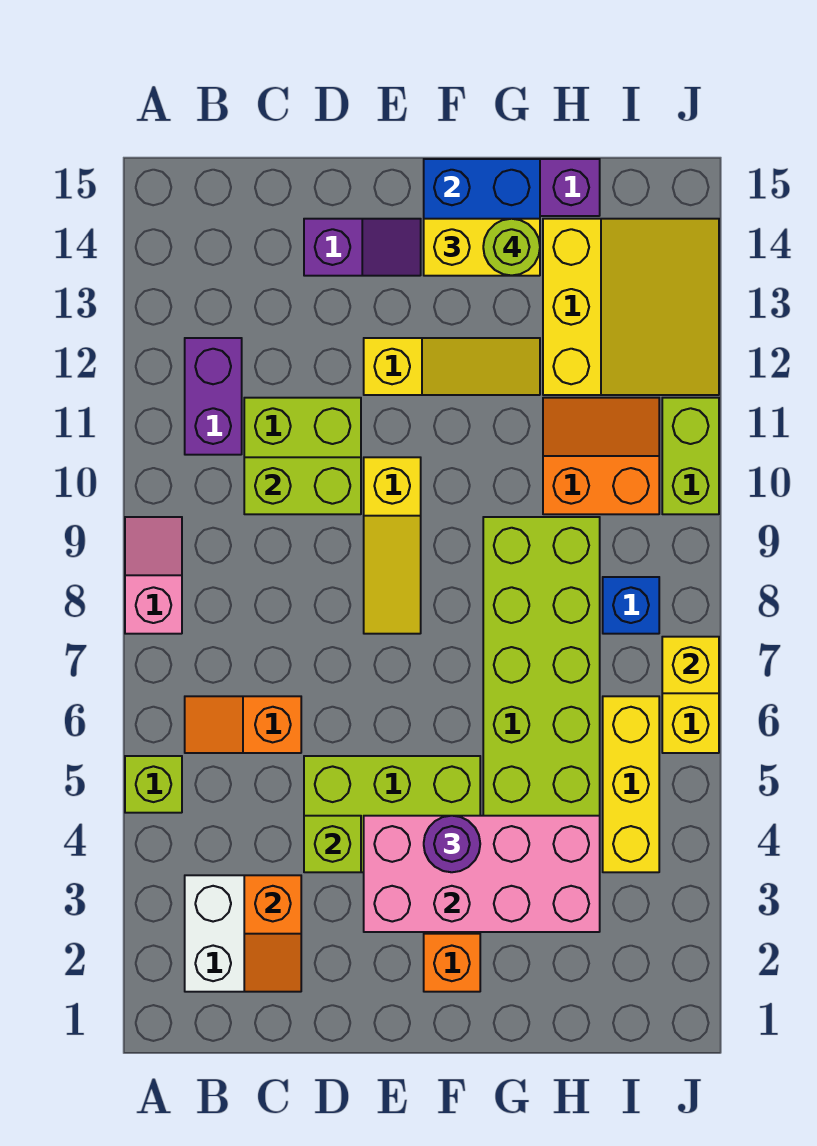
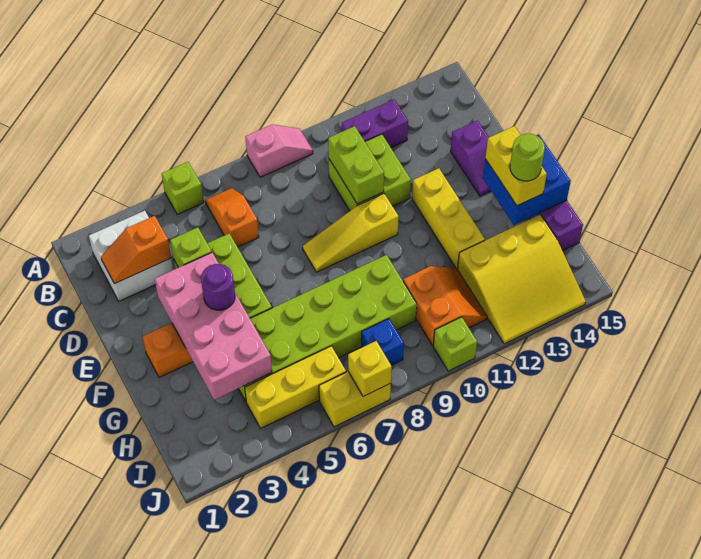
yellow slope E12:G12 level 1 top E -> yellow brick E12:G12 level 1
lime brick J10:J11 level 1 -> lime brick J10 level 1

